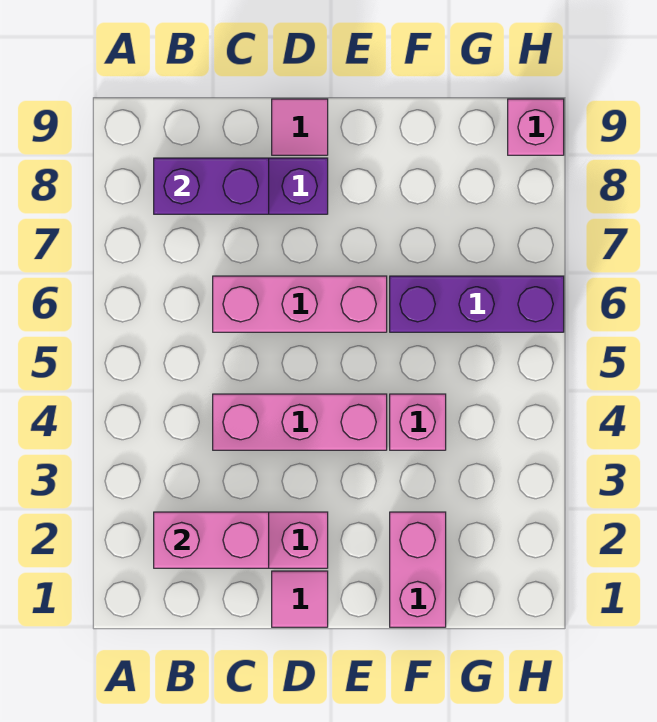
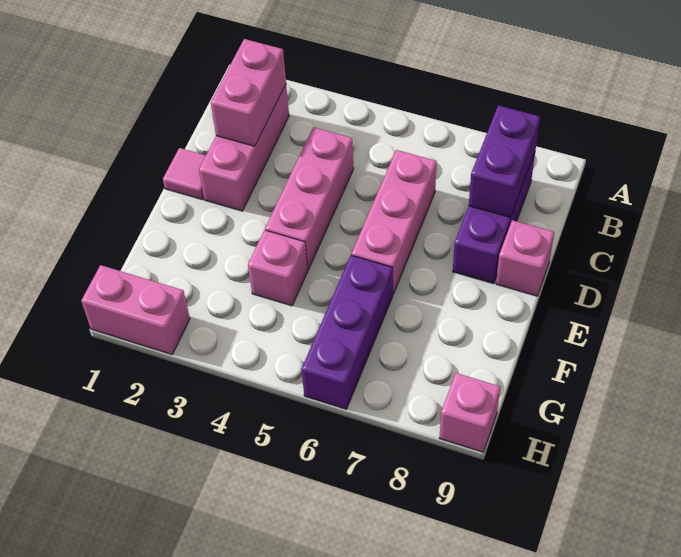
pink tile D9 level 1 -> pink brick D9 level 1
pink brick F1:F2 level 1 -> pink brick H1:H2 level 1

